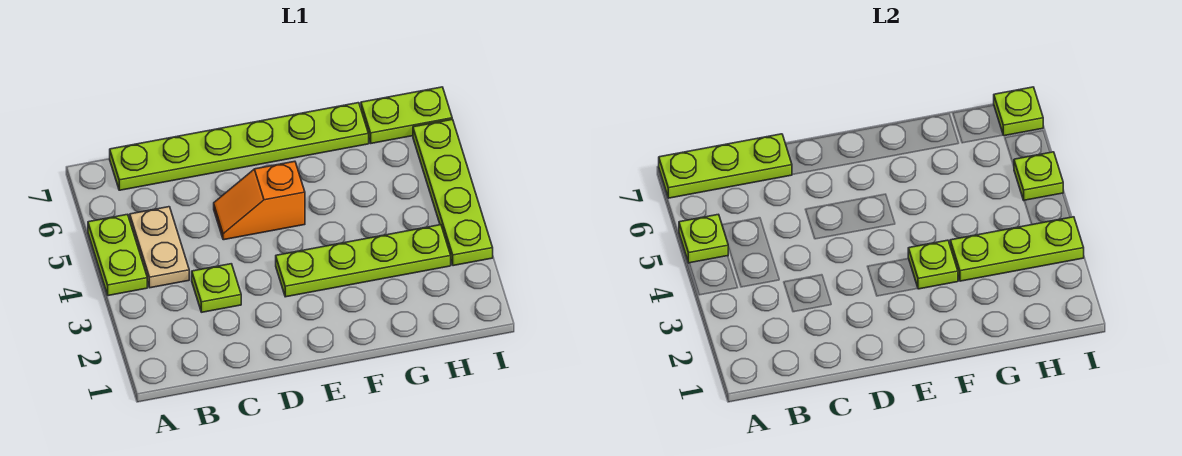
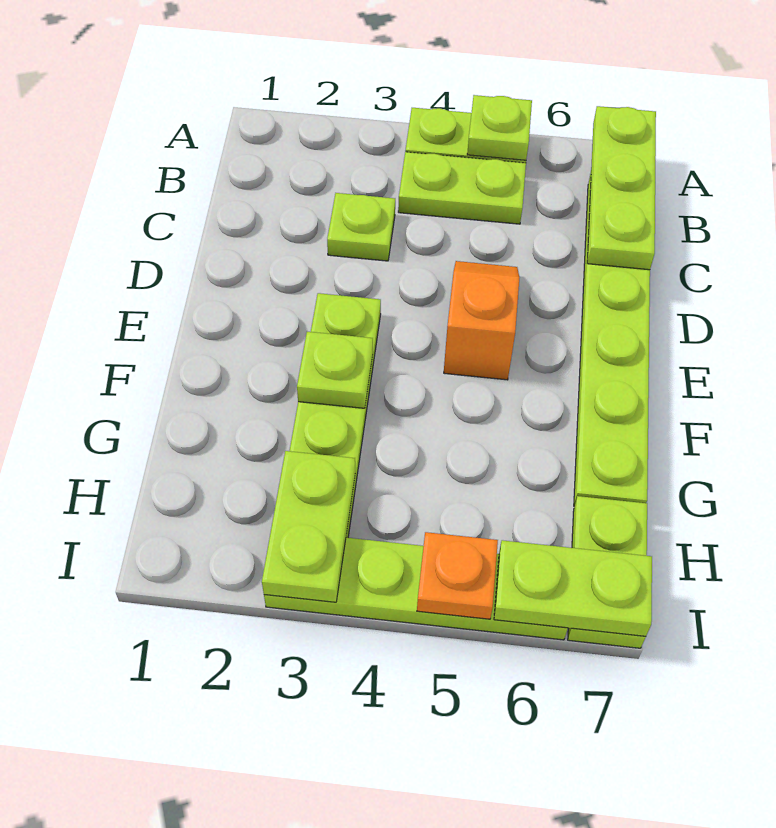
tan plate B4:B5 level 1 -> lime plate B4:B5 level 1
lime plate G3:I3 level 2 -> lime plate H3:I3 level 2
lime plate I5 level 2 -> orange plate I5 level 2
lime plate I7 level 2 -> lime plate I6:I7 level 2

